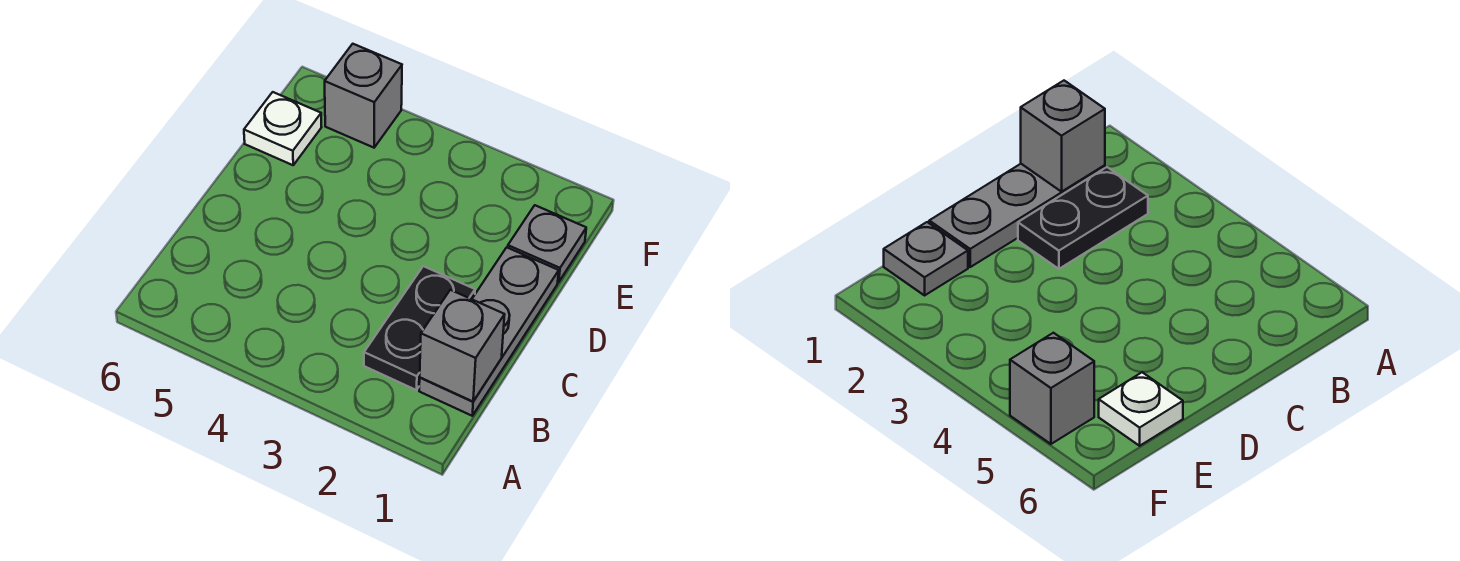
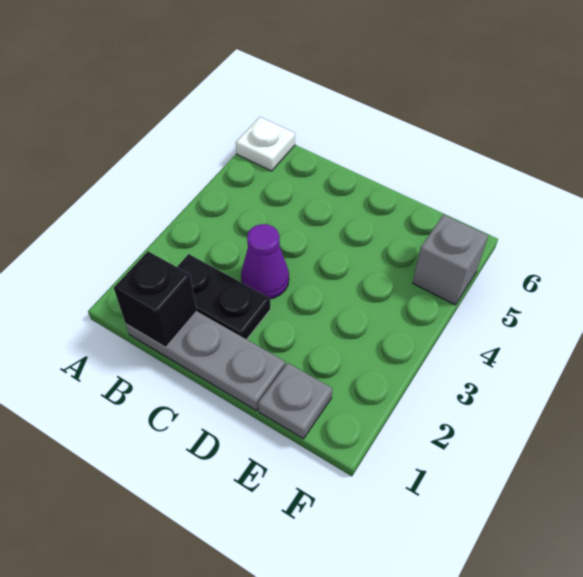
grey brick B1 level 2 -> black brick B1 level 2
none -> purple cone C3 level 1
white plate E6 level 1 -> white plate A6 level 1

